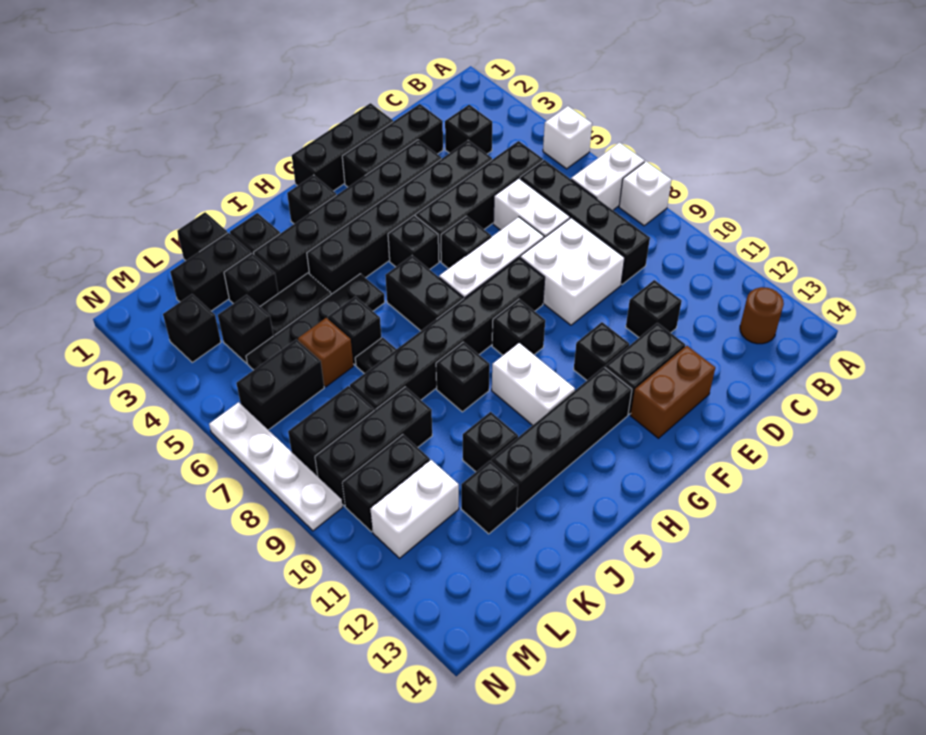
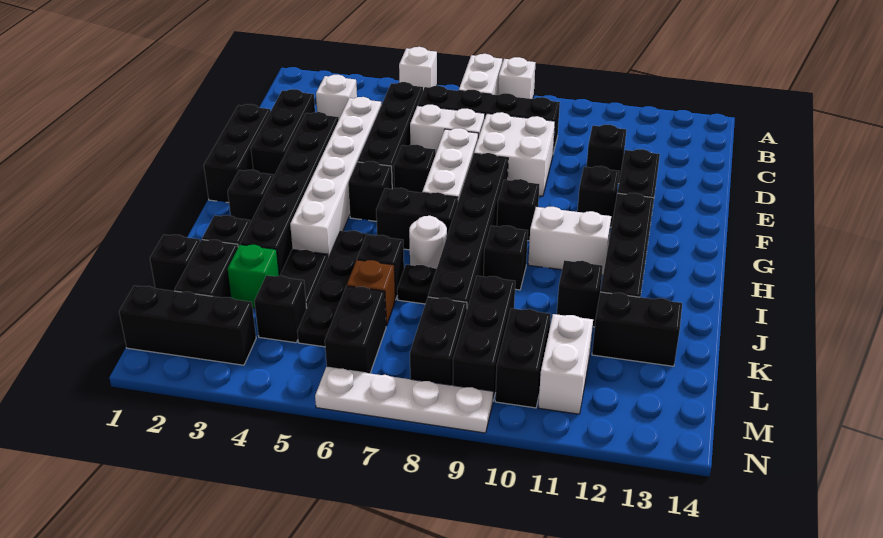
brown round brick B13 level 1 -> none
black brick C3 level 1 -> white brick C3 level 1
black brick D4:I4 level 1 -> white brick D4:I4 level 1
brown brick E13:F13 level 1 -> none
none -> white round brick I7 level 1
black brick K3 level 1 -> green brick K3 level 1
black brick K12 level 1 -> black brick K12:K13 level 1
black brick M3 level 1 -> black brick M1:M3 level 1

